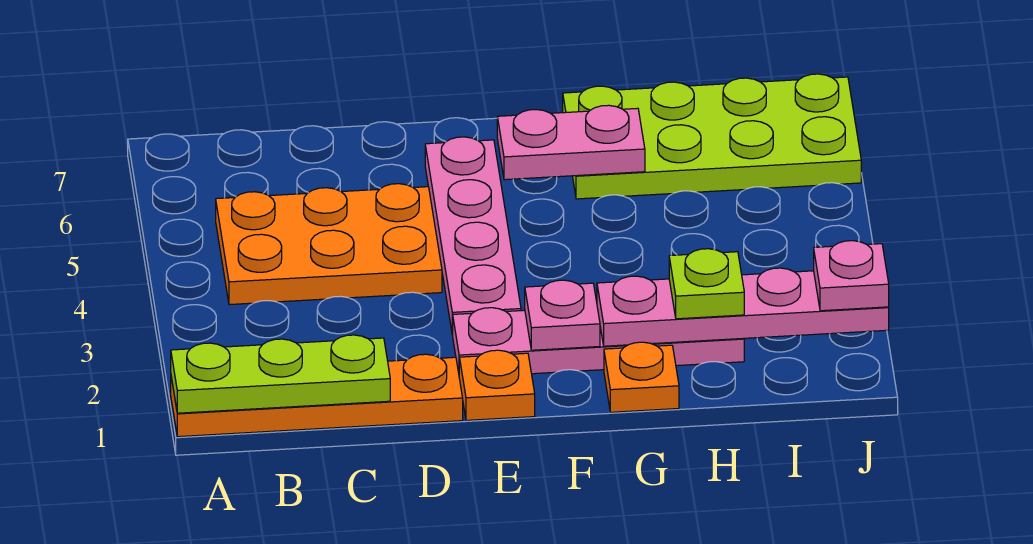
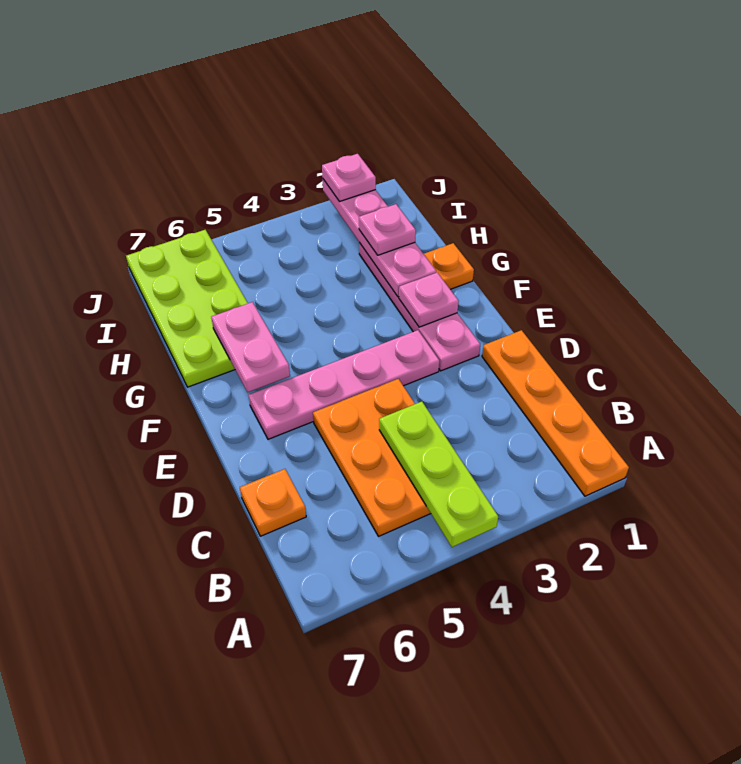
lime plate A1:C1 level 2 -> lime plate A4:C4 level 2
orange plate E1 level 1 -> orange plate C7 level 1
lime plate H2 level 3 -> pink plate H2 level 3

